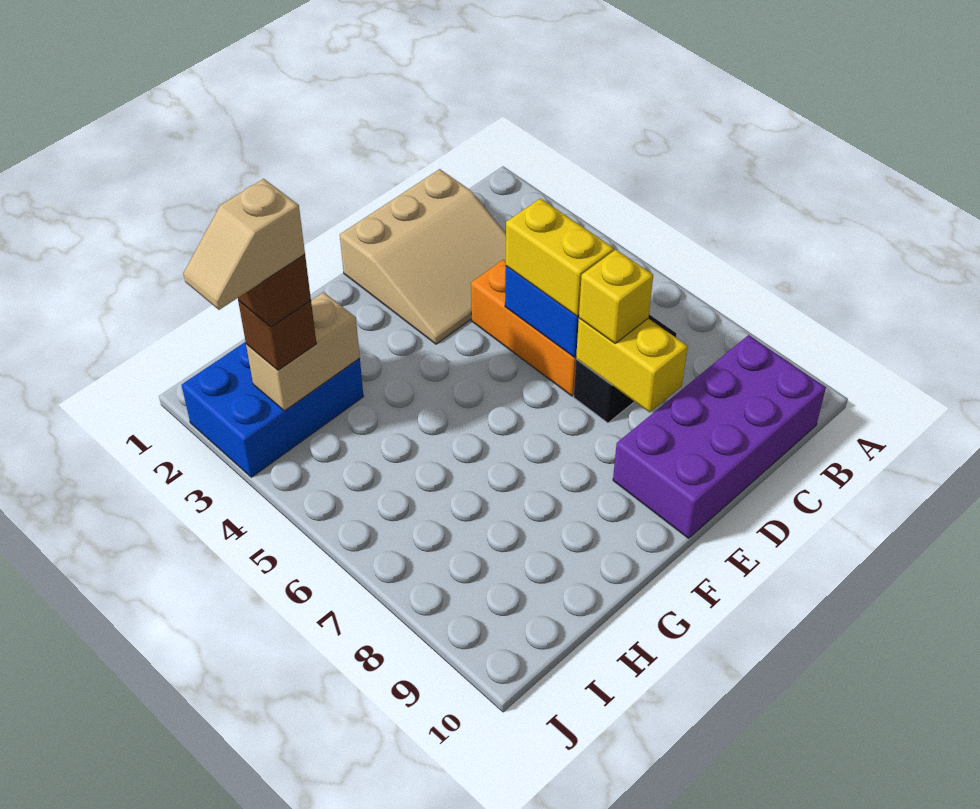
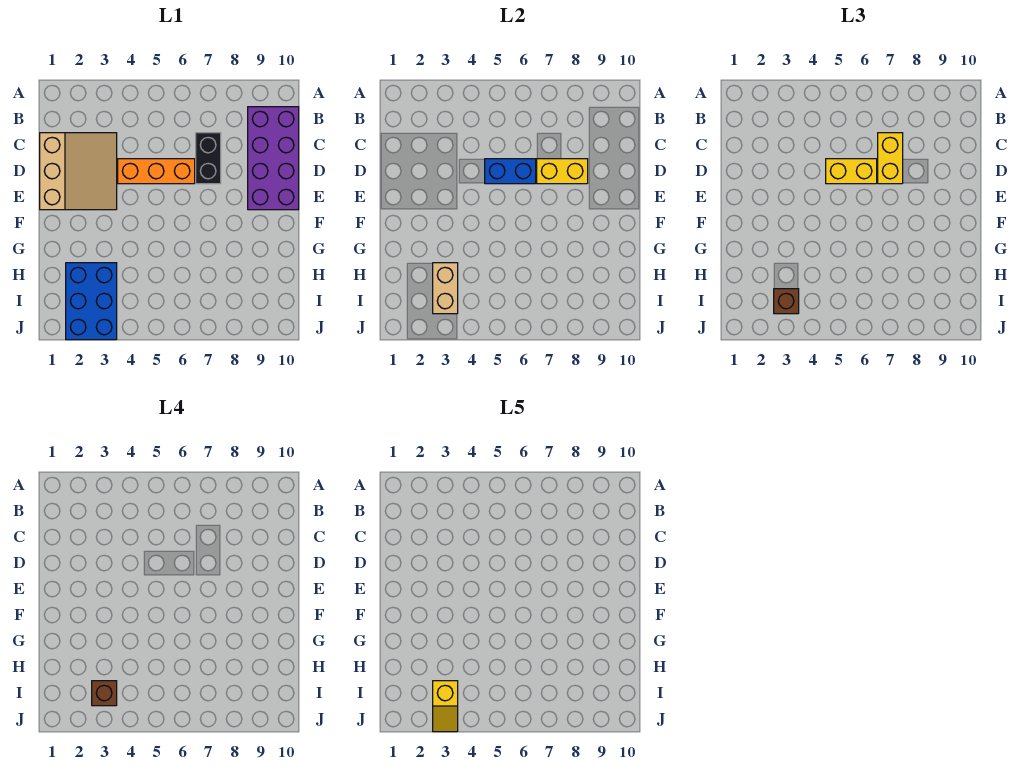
yellow brick D7 level 3 -> yellow brick C7:D7 level 3
tan slope I3:J3 level 5 top I -> yellow slope I3:J3 level 5 top I

